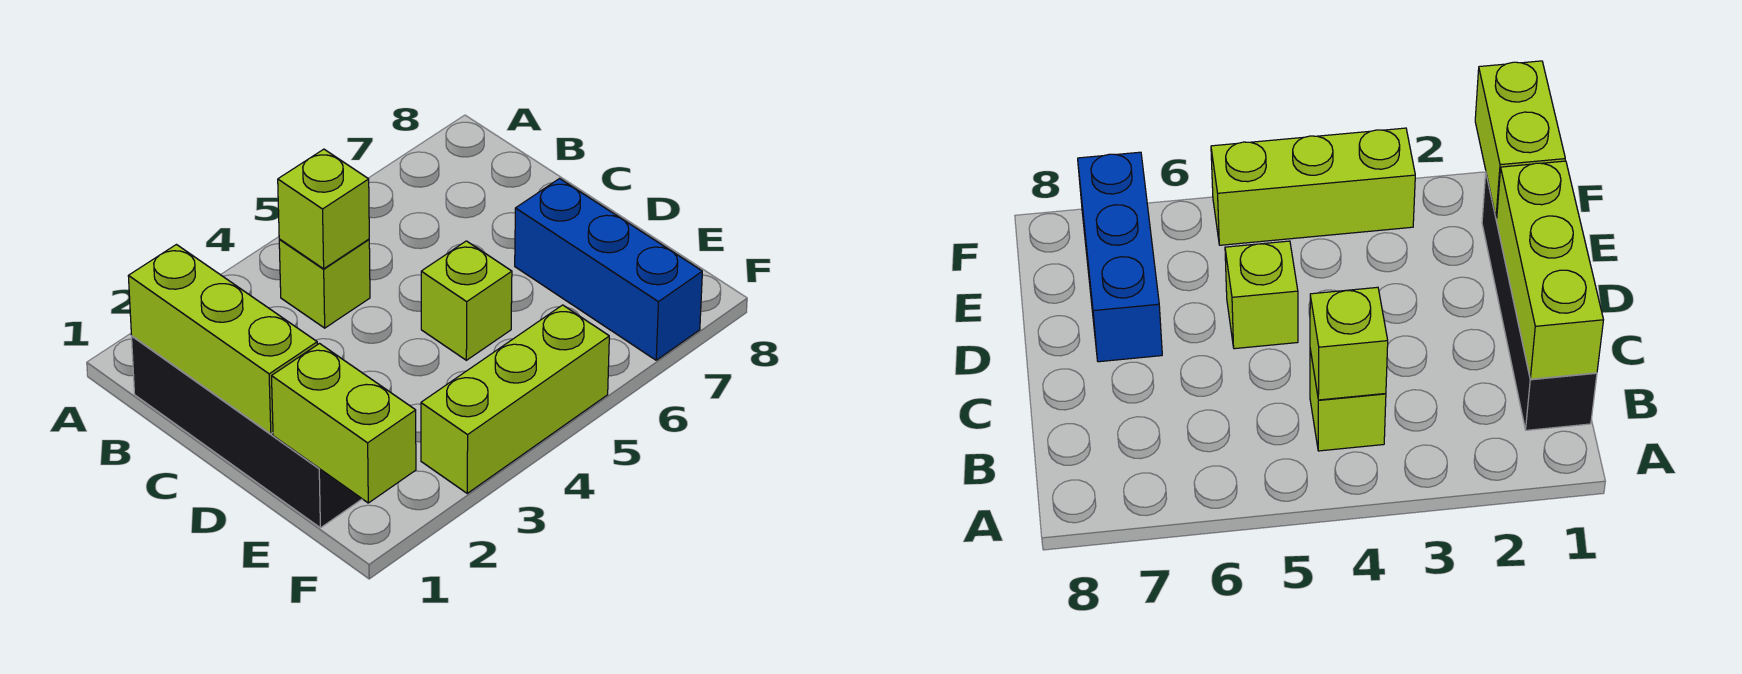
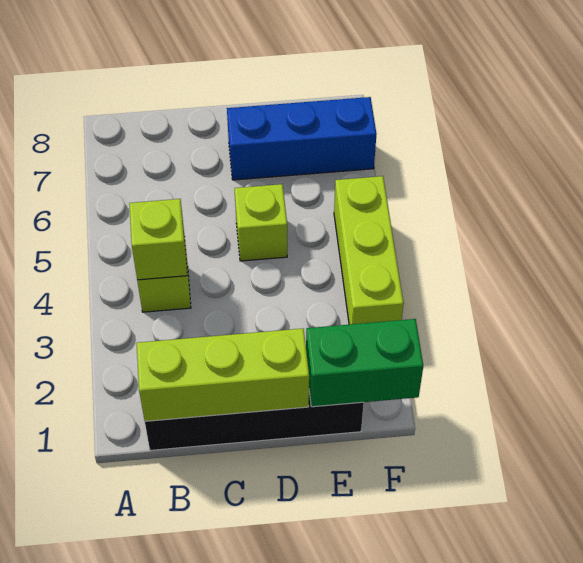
lime brick E1:F1 level 2 -> green brick E1:F1 level 2

